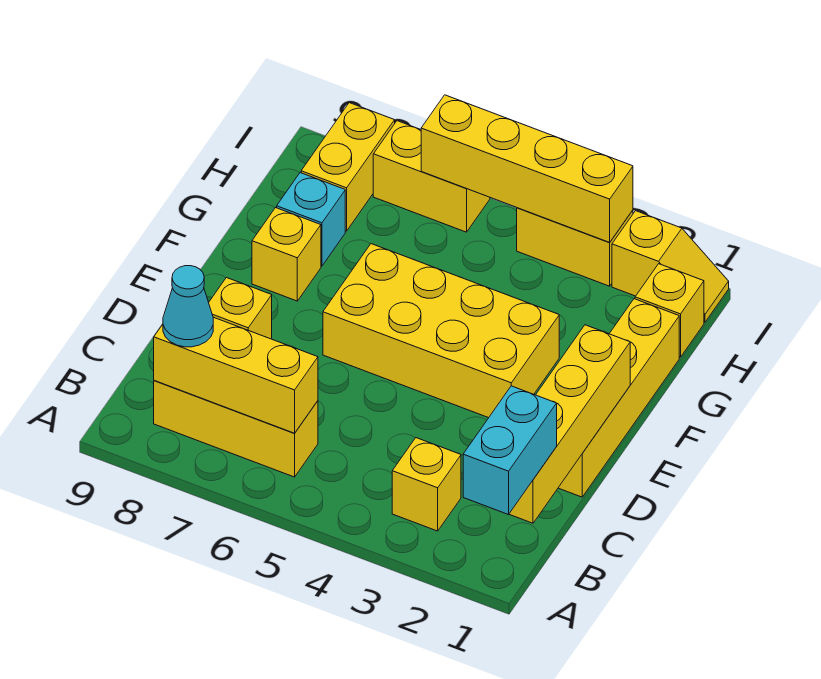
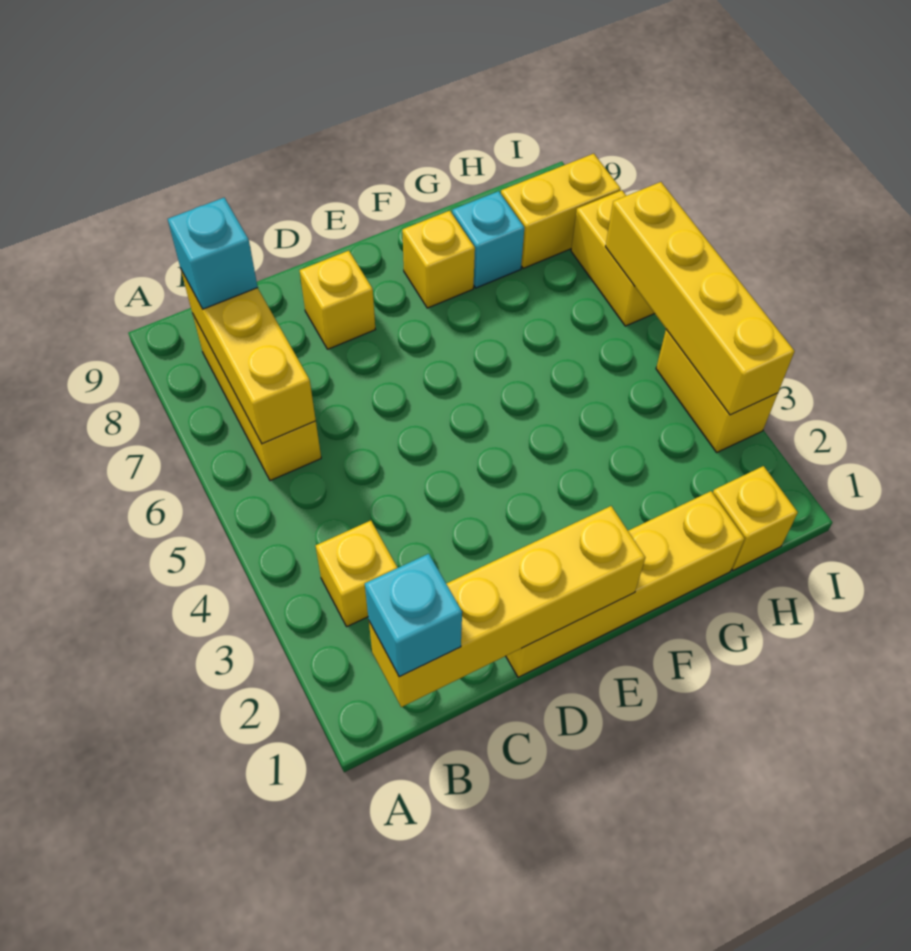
cyan brick A1:B1 level 3 -> cyan brick B1 level 3
cyan cone B8 level 3 -> cyan brick B8 level 3
yellow brick E3:F6 level 1 -> none
yellow slope I1:I2 level 1 top 2 -> none

